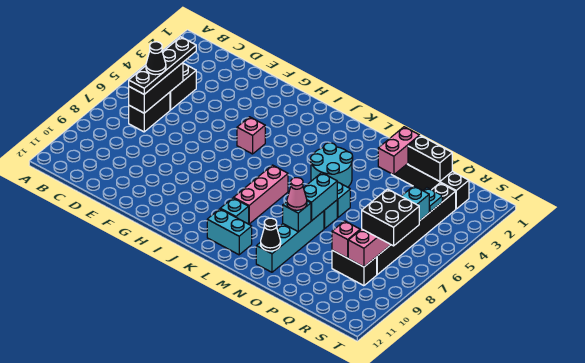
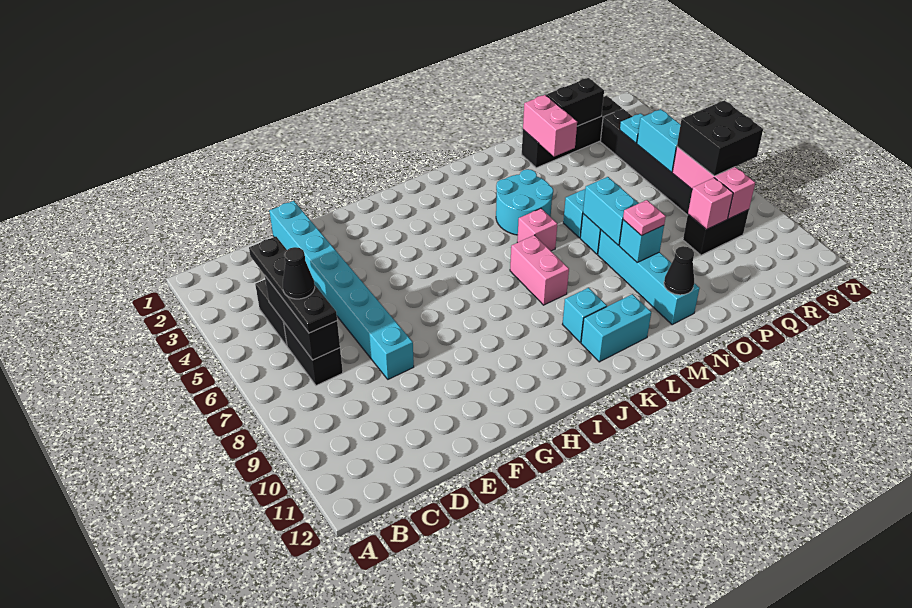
none -> cyan brick E1:E8 level 1
pink brick H5 level 1 -> pink brick L6 level 1
pink brick K7:K9 level 1 -> pink brick K7:K8 level 1
pink cone N9 level 3 -> pink plate N9 level 3

